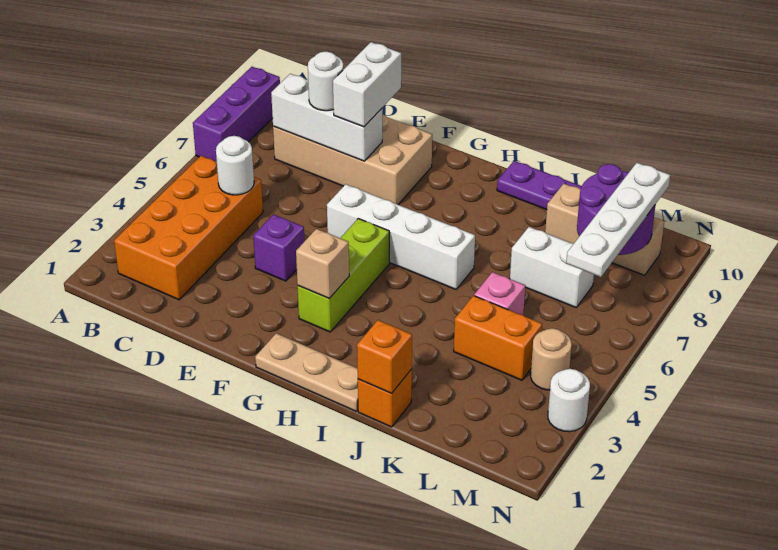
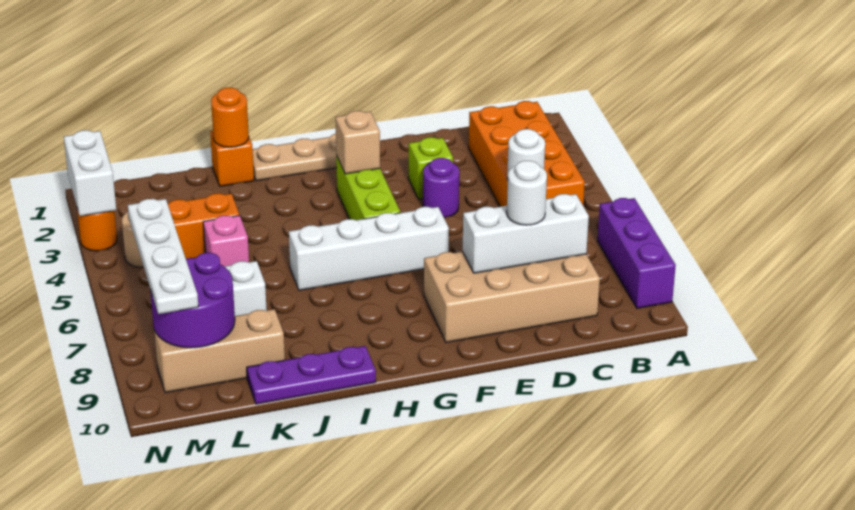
none -> lime brick E3 level 1
purple brick E4 level 1 -> purple round brick E4 level 1
white brick E8:E9 level 3 -> white brick N2:N3 level 2
orange brick J1 level 2 -> orange round brick J1 level 2
white round brick N3 level 1 -> orange round brick N3 level 1

